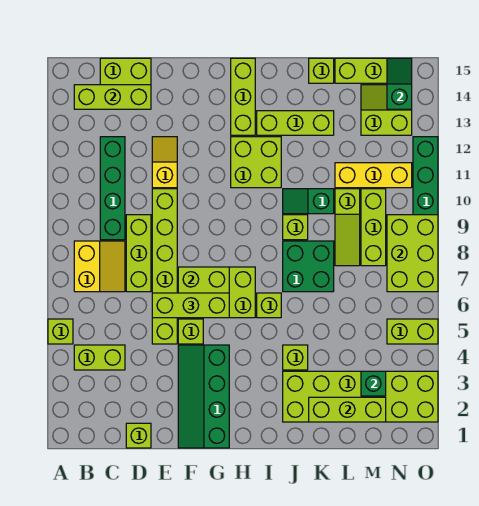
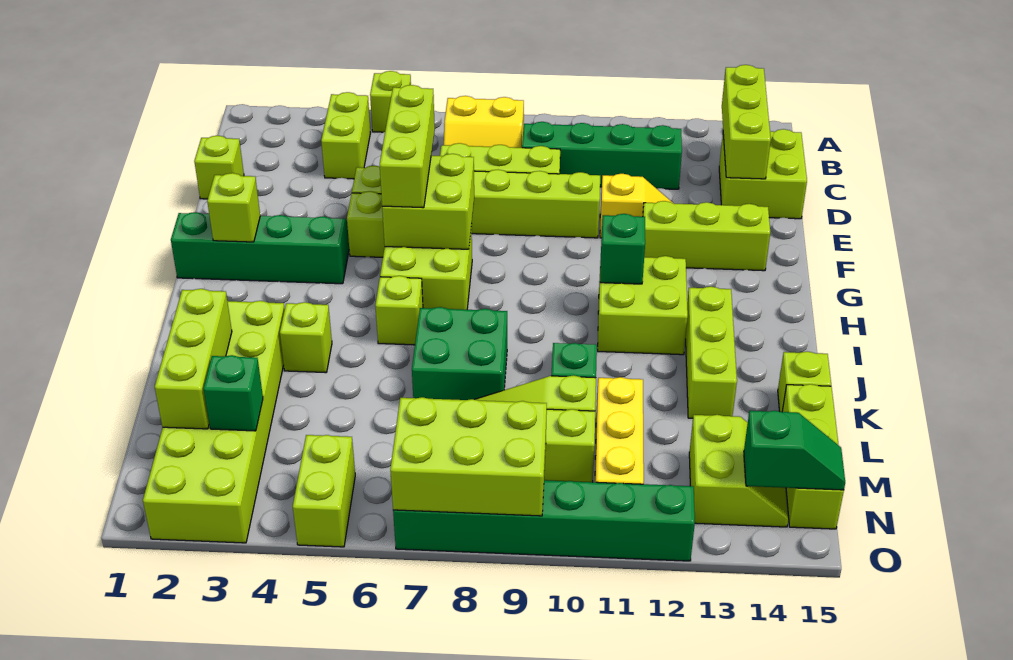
none -> green brick H11 level 2
lime brick H13:H15 level 1 -> lime brick F12:F14 level 1
lime brick J9 level 1 -> lime brick G2 level 2

